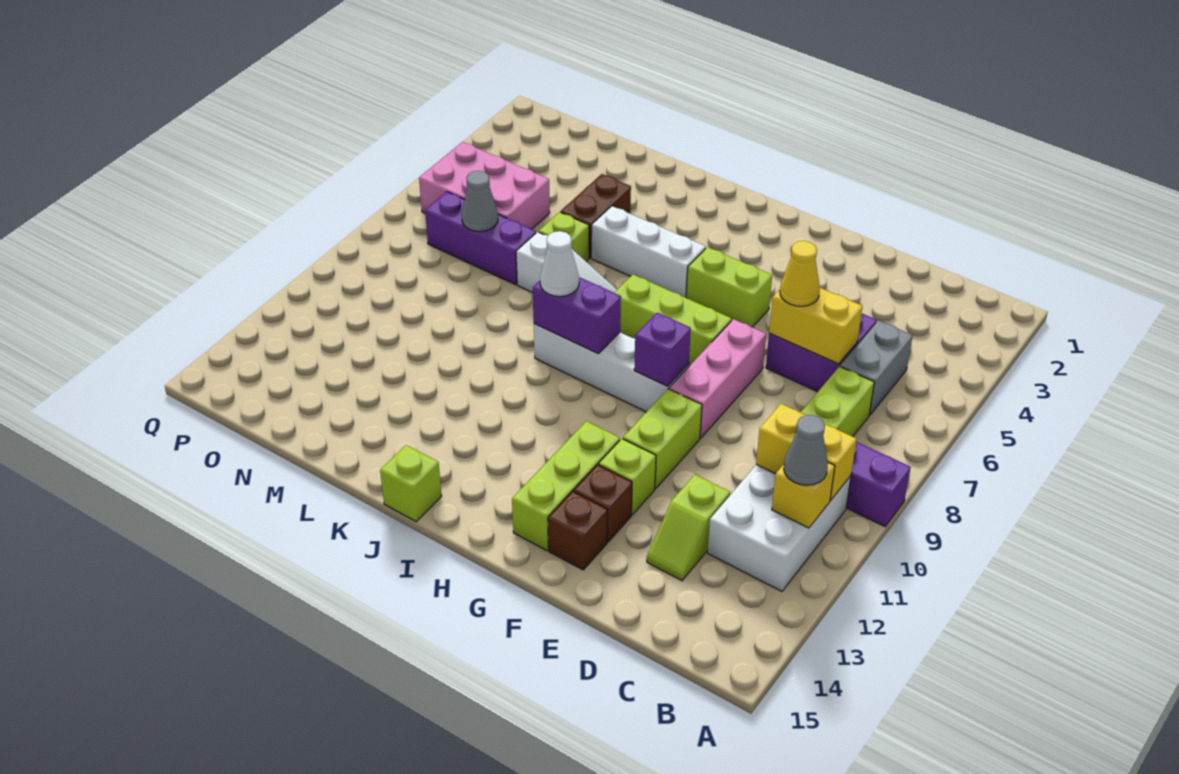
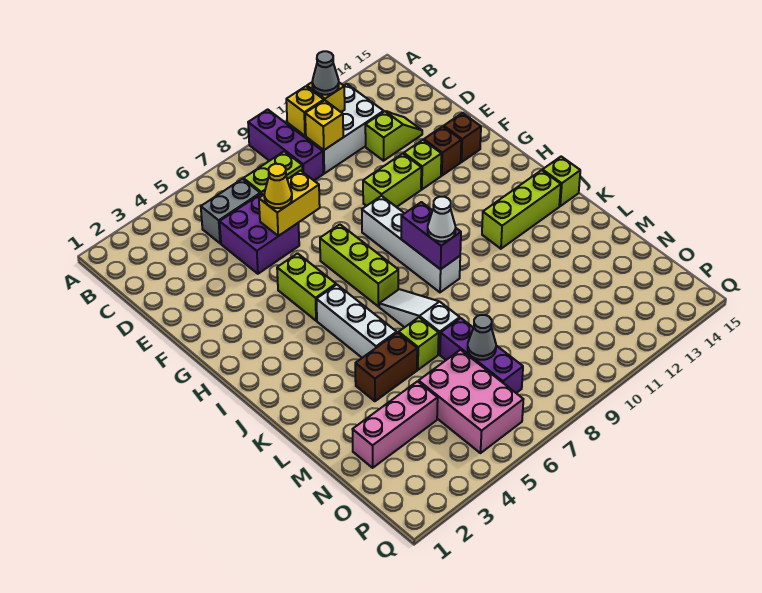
yellow brick D6:E6 level 2 -> yellow brick E6:E7 level 2
pink brick F7:F9 level 1 -> pink brick N2:N4 level 1
purple brick G9 level 2 -> none
lime brick G12:G14 level 1 -> lime brick J12:J14 level 1

